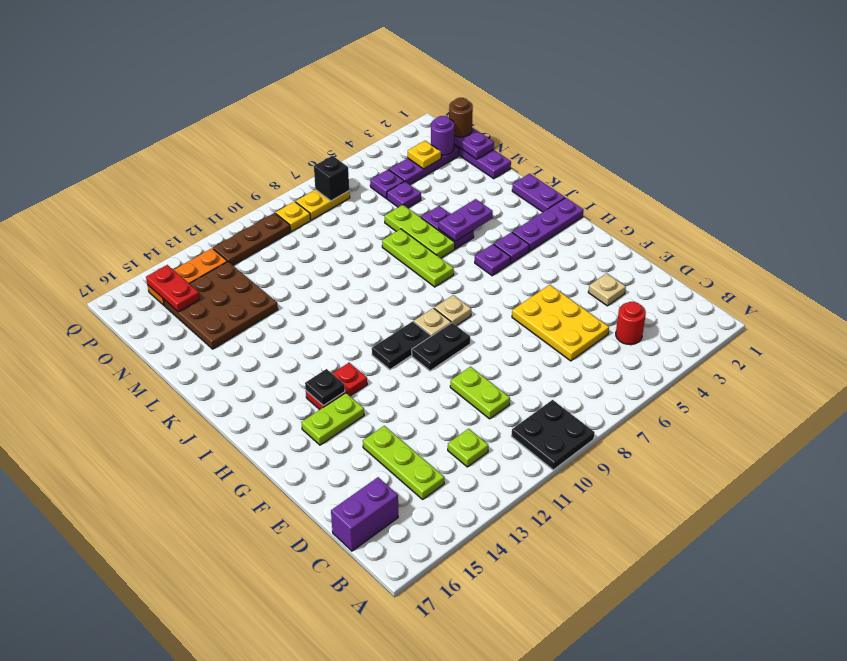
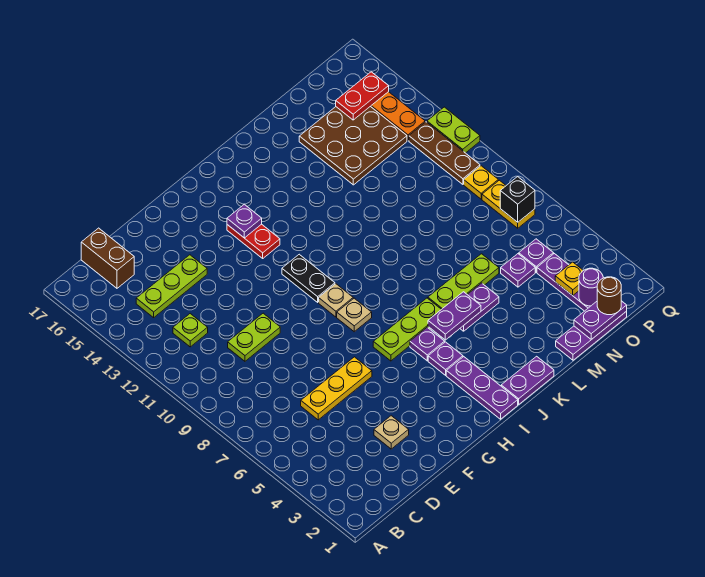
black plate A9:B10 level 1 -> none
red round brick C4 level 1 -> none
purple brick C16:C17 level 1 -> brown brick C16:C17 level 1
yellow plate D5:F6 level 1 -> yellow plate D6:F6 level 1
black plate G9:G10 level 1 -> none
lime plate G14:G15 level 1 -> lime plate Q11:Q12 level 1
black plate H14 level 2 -> purple plate H14 level 2
lime plate J7:L7 level 1 -> lime plate H6:J6 level 1
purple plate K4:K5 level 2 -> purple plate J5:K5 level 2

